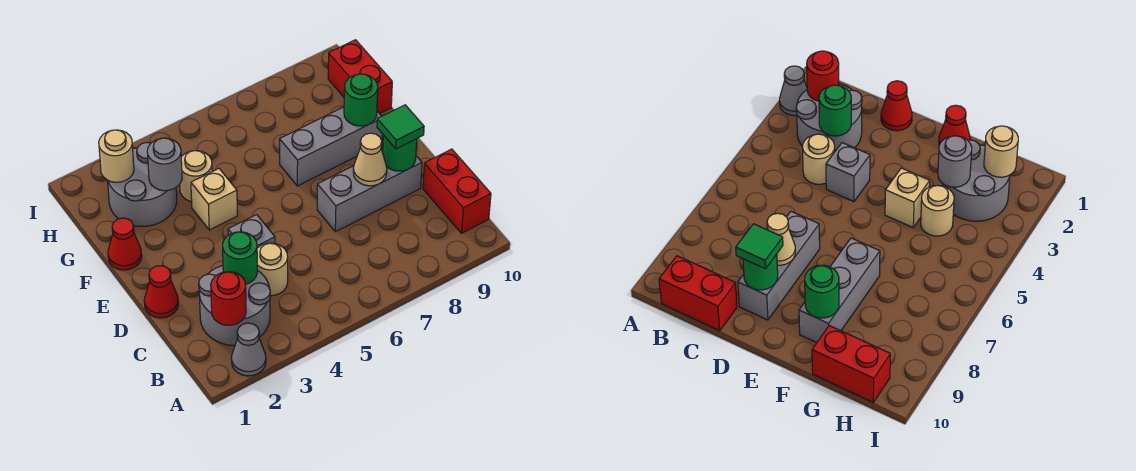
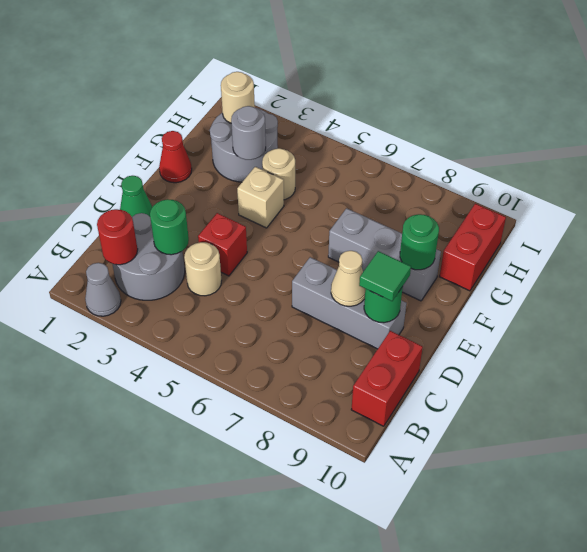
red cone D1 level 1 -> green cone D1 level 1
grey brick D4 level 1 -> red brick D4 level 1

